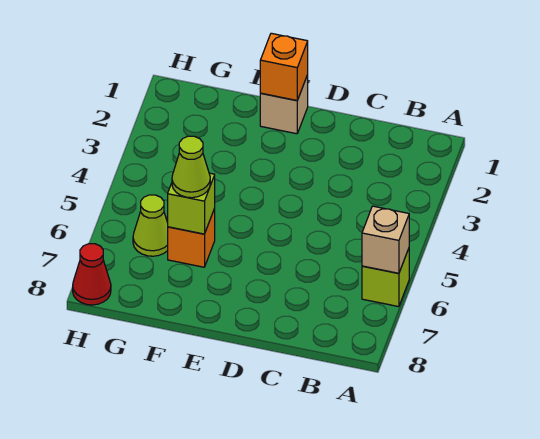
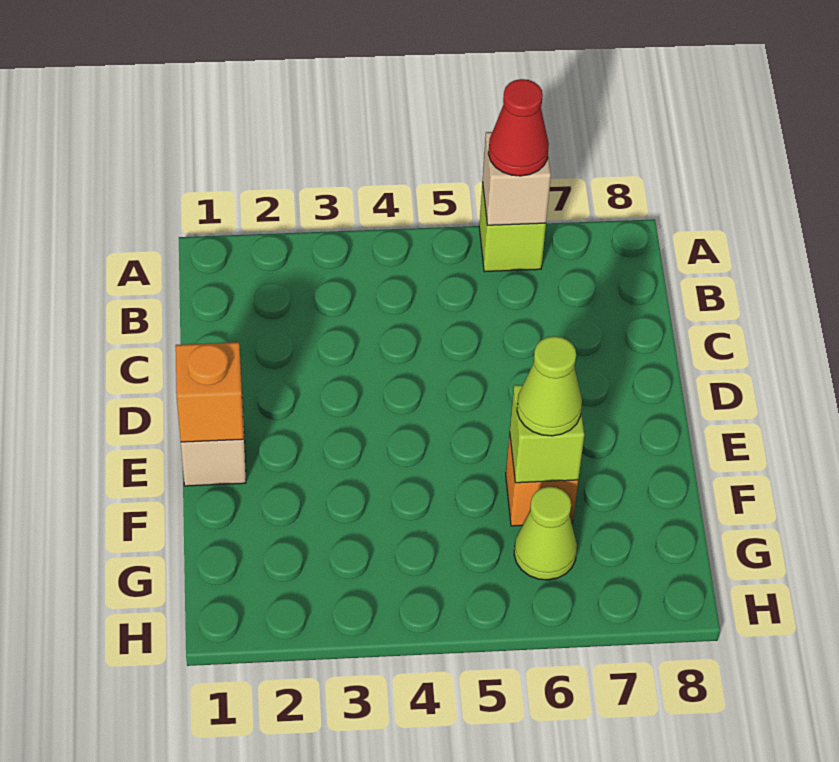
red cone H8 level 1 -> red cone A6 level 3

